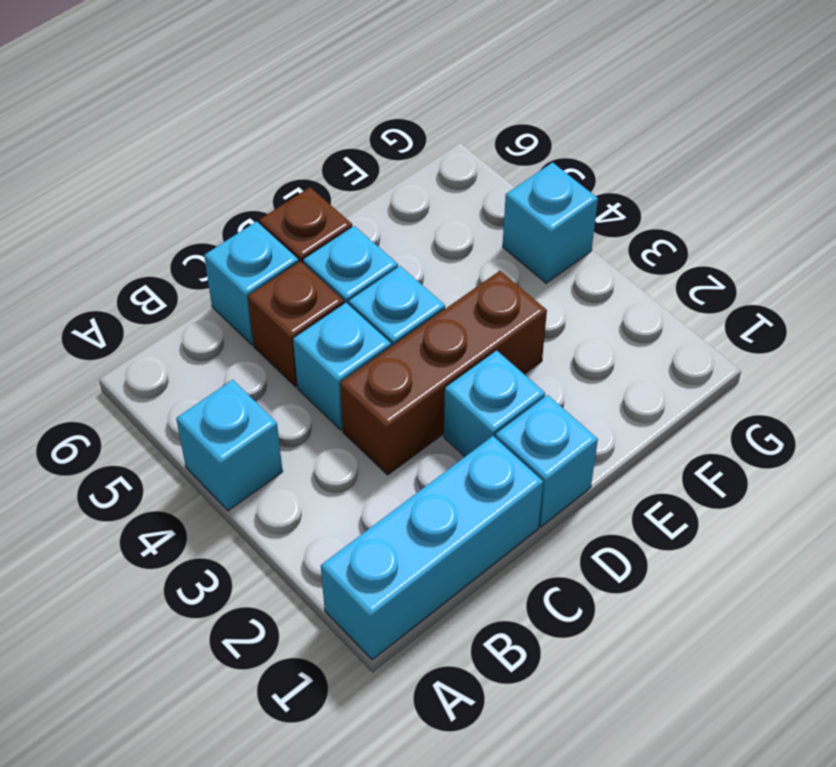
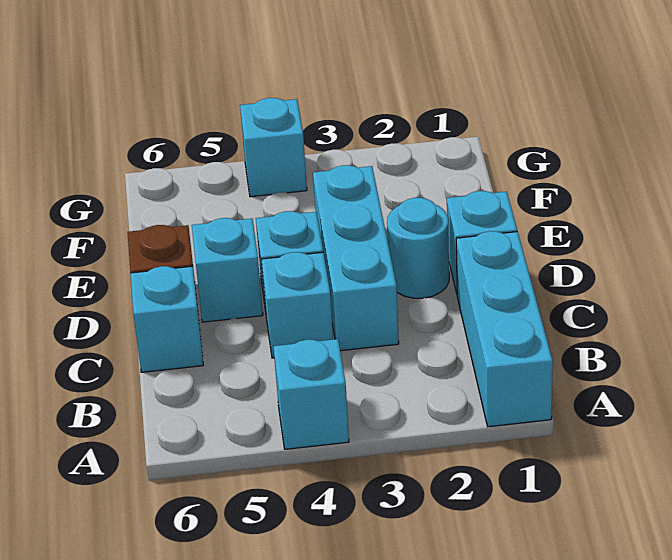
brown brick C3:E3 level 1 -> cyan brick C3:E3 level 1
brown brick C5 level 1 -> none
cyan brick D2 level 1 -> cyan round brick D2 level 1

